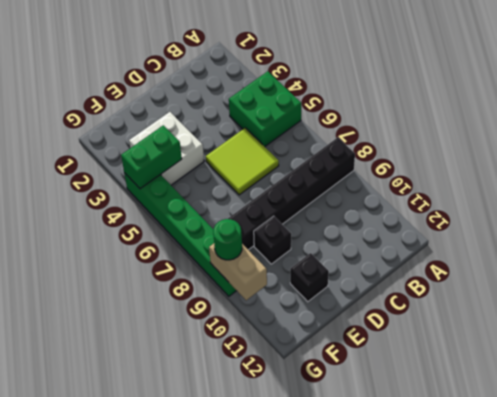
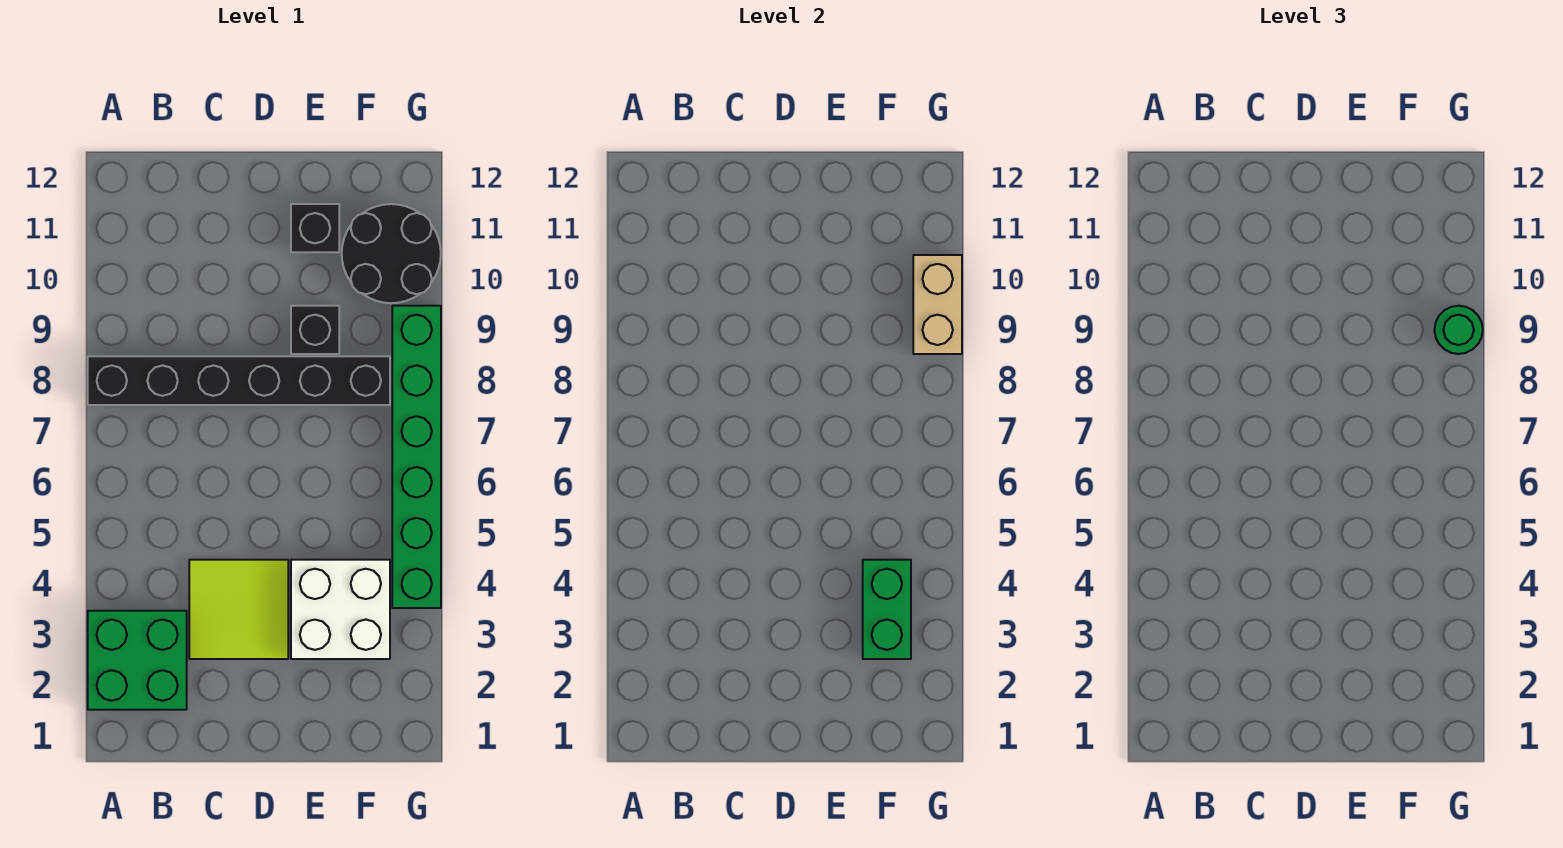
green brick A4:B5 level 1 -> green brick A2:B3 level 1
lime tile C5:D6 level 1 -> lime tile C3:D4 level 1
green brick F4:G4 level 2 -> green brick F3:F4 level 2
none -> black round brick F10:G11 level 1

